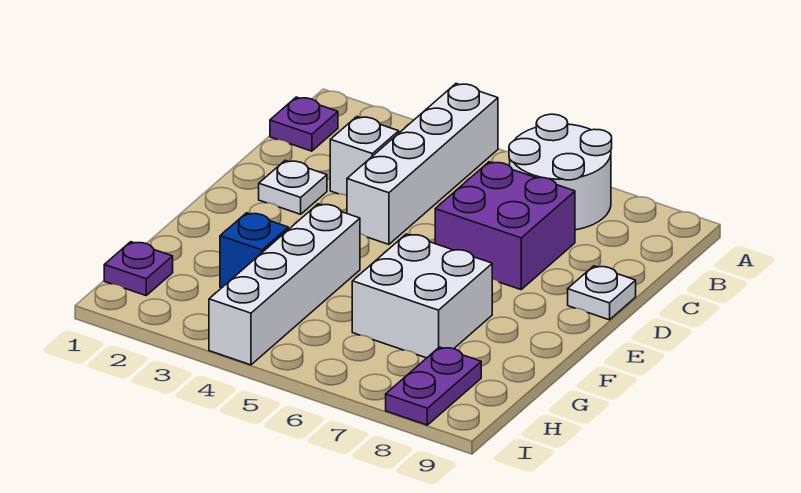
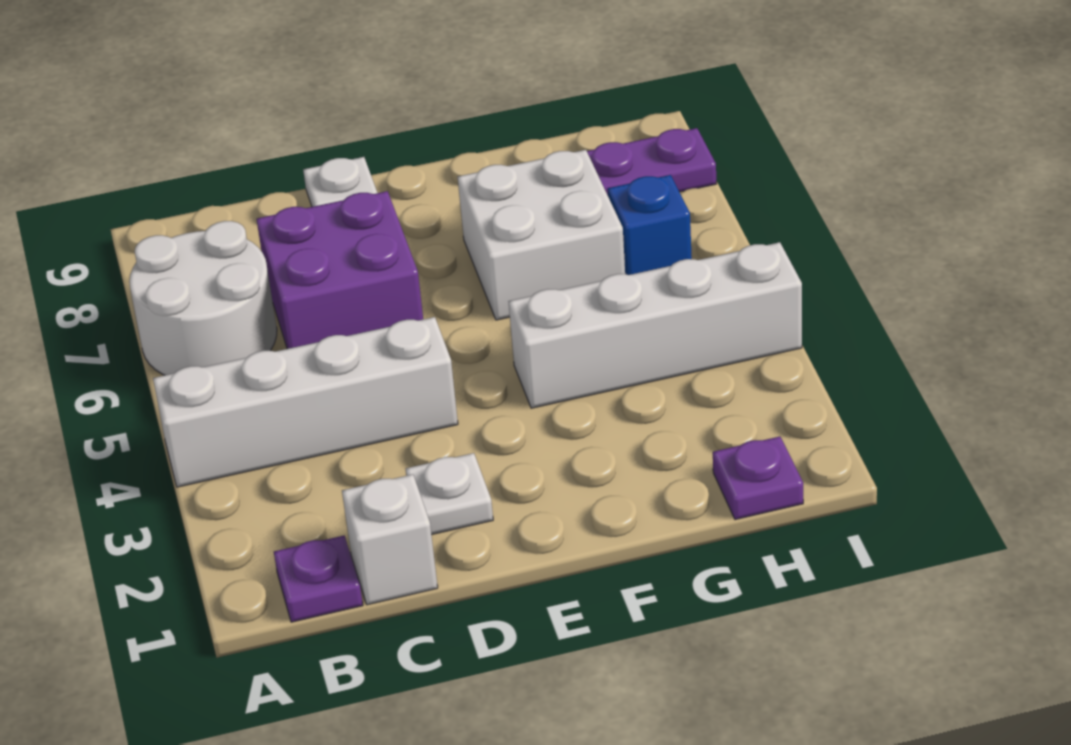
white brick C3 level 1 -> white brick C1 level 1
blue brick G3 level 1 -> blue brick H6 level 1

